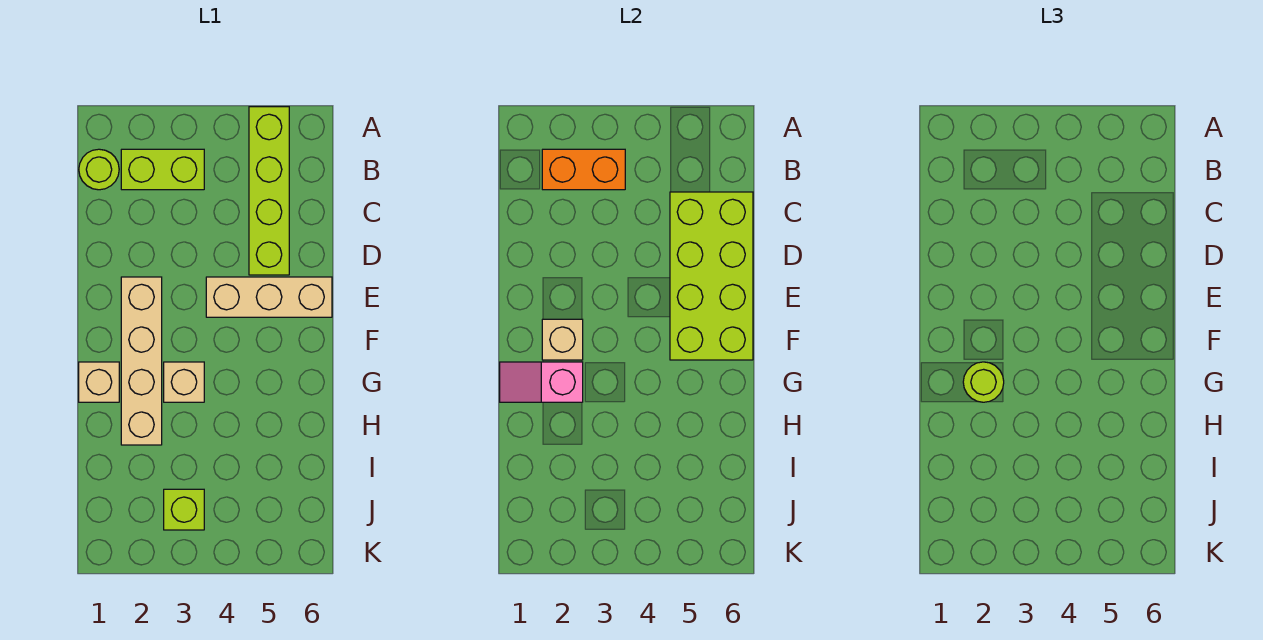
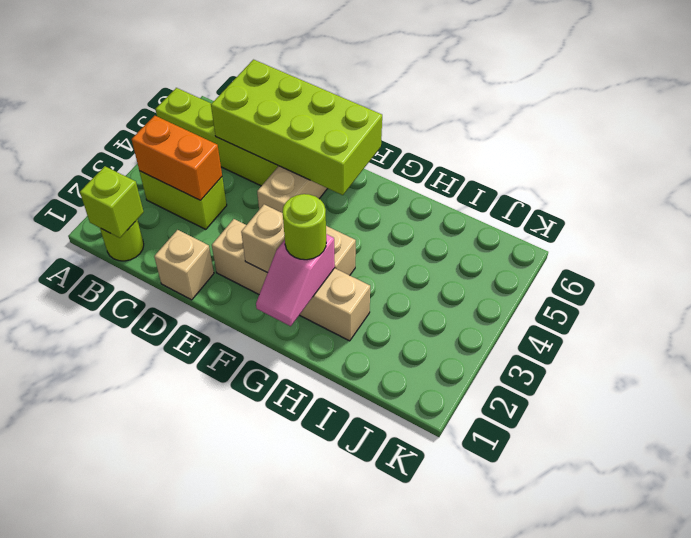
lime brick B2:B3 level 1 -> lime brick B3:C3 level 1
orange brick B2:B3 level 2 -> orange brick B3:C3 level 2
tan brick G1 level 1 -> tan brick D1 level 1
lime brick J3 level 1 -> lime brick B1 level 2

